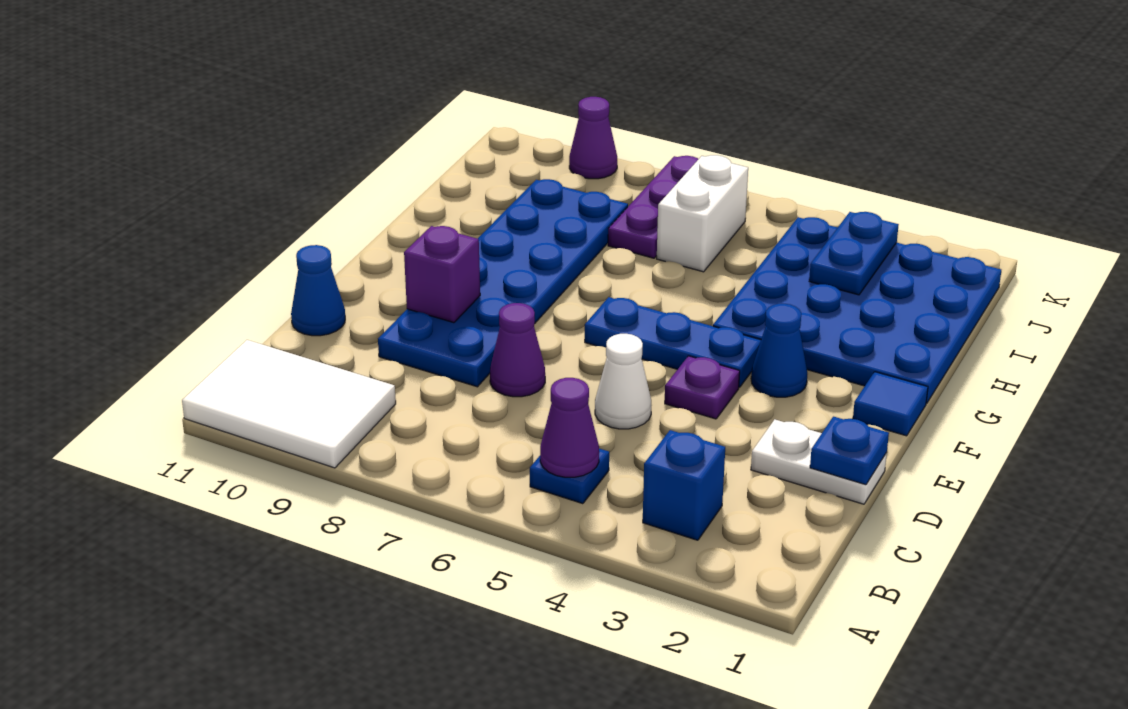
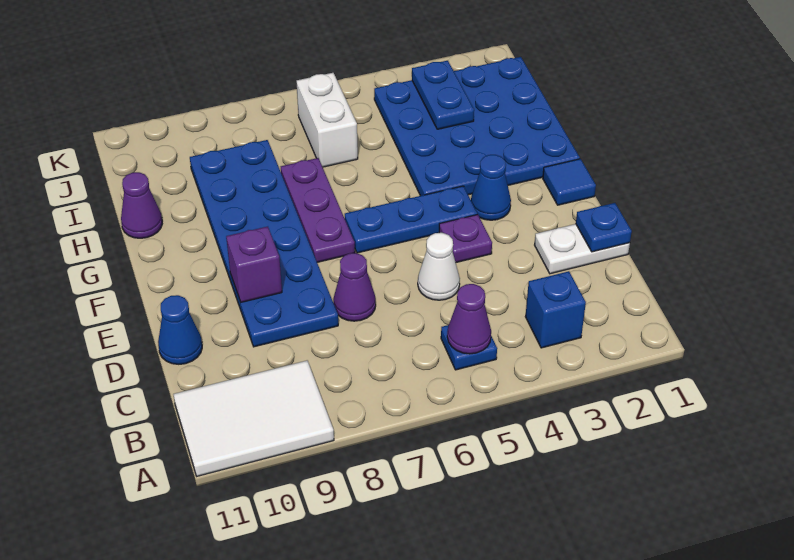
purple plate I7:K7 level 1 -> purple plate F7:H7 level 1
purple cone K9 level 1 -> purple cone H11 level 1

